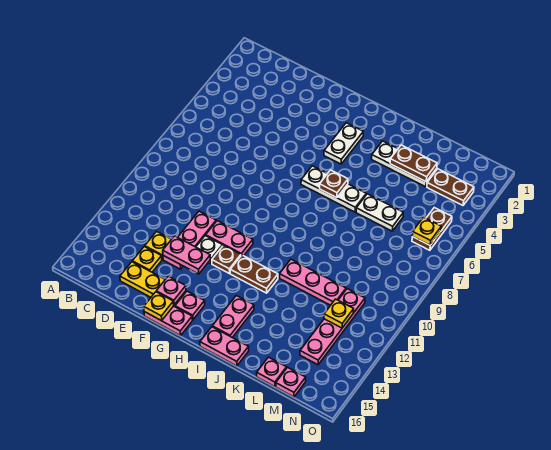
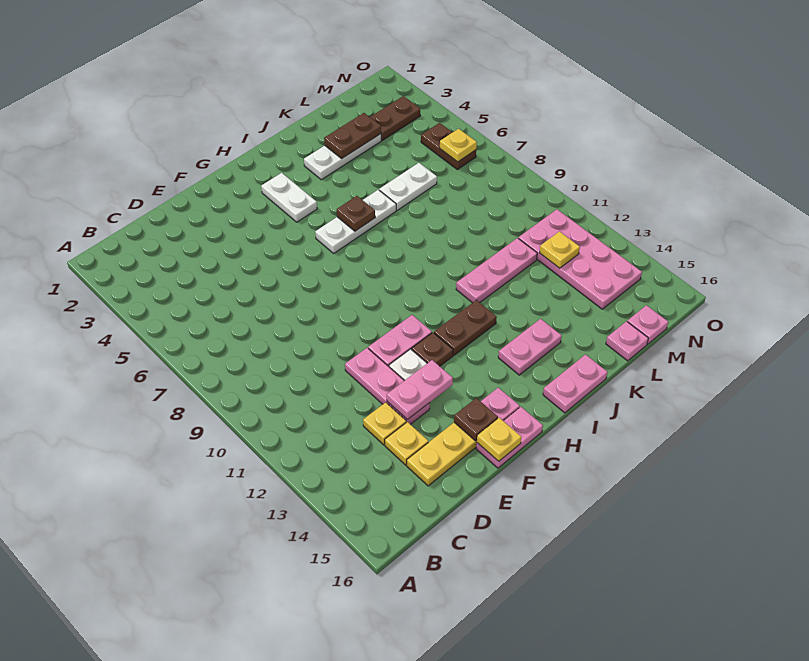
pink plate F15 level 2 -> brown plate F15 level 2
pink plate I14:I15 level 1 -> pink plate I14:J14 level 1
pink plate M11:M14 level 1 -> pink plate M11:N14 level 1

